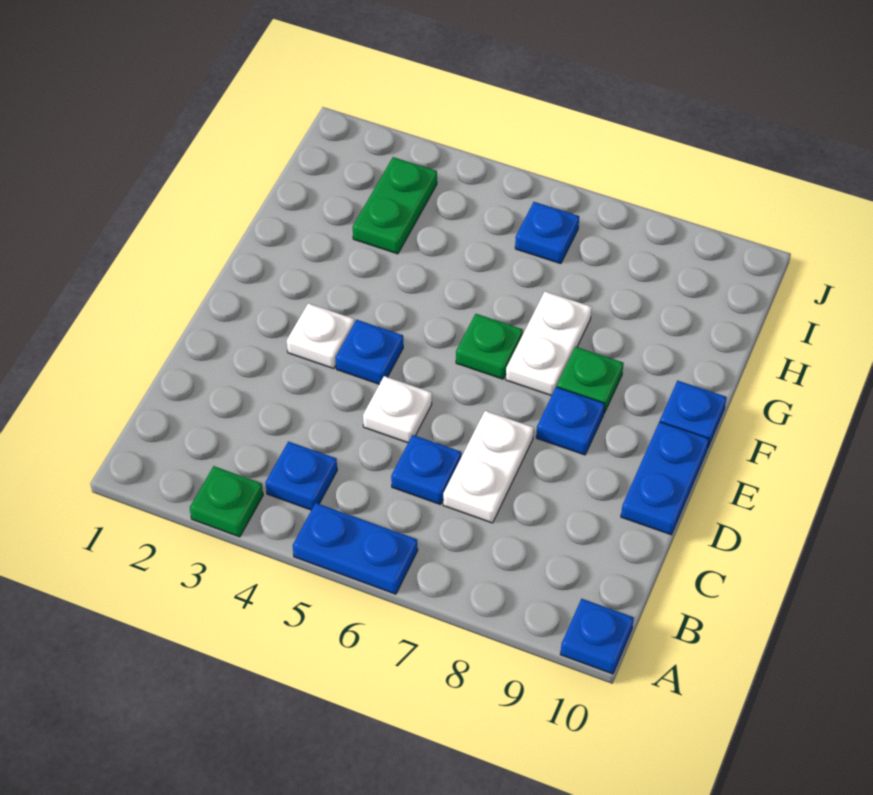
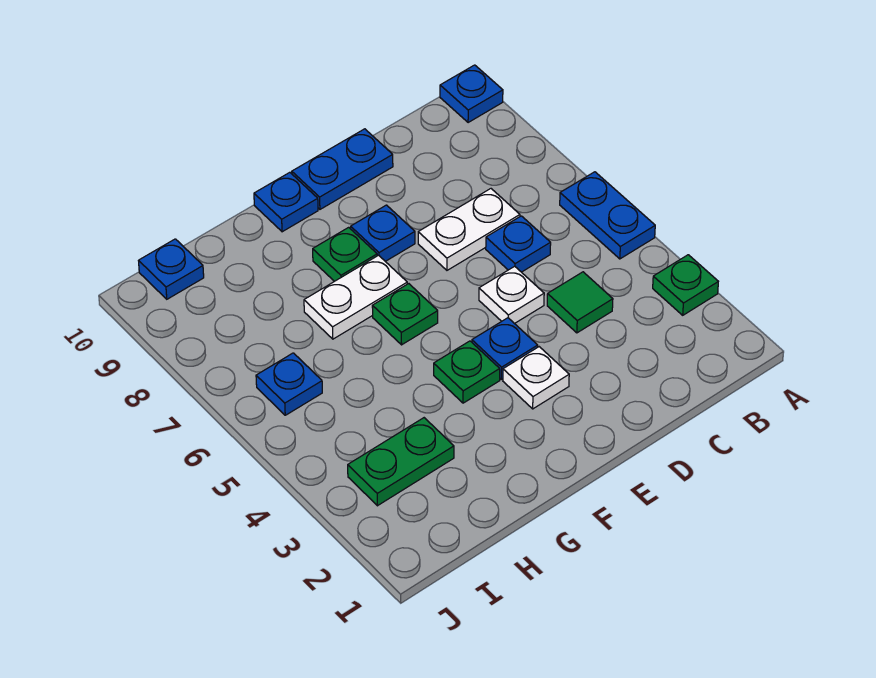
blue plate B4 level 1 -> blue plate I10 level 1
none -> green tile C4 level 1
none -> green plate F4 level 1

